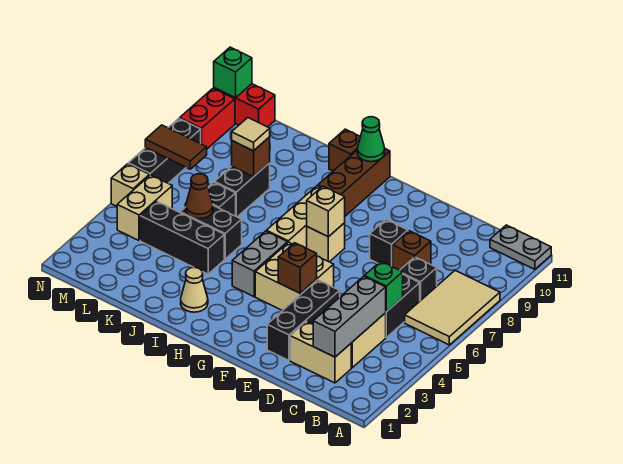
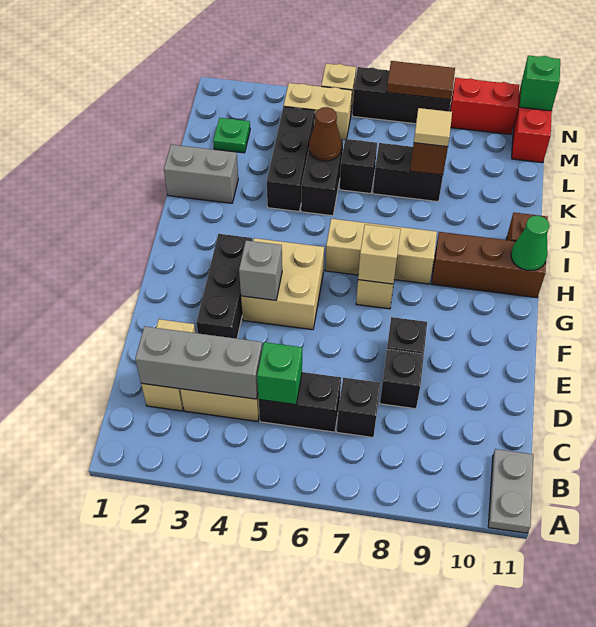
tan tile A6:B8 level 1 -> none
brown brick D8 level 1 -> black brick D8 level 1
black brick E2:E4 level 1 -> black brick E3:G3 level 1
brown brick F4 level 2 -> grey brick F4 level 2
grey brick H4:H5 level 1 -> grey brick J1:J2 level 1
tan cone I2 level 1 -> none
none -> green plate L2 level 1
brown tile M7:N7 level 2 -> brown tile N7:N8 level 2

